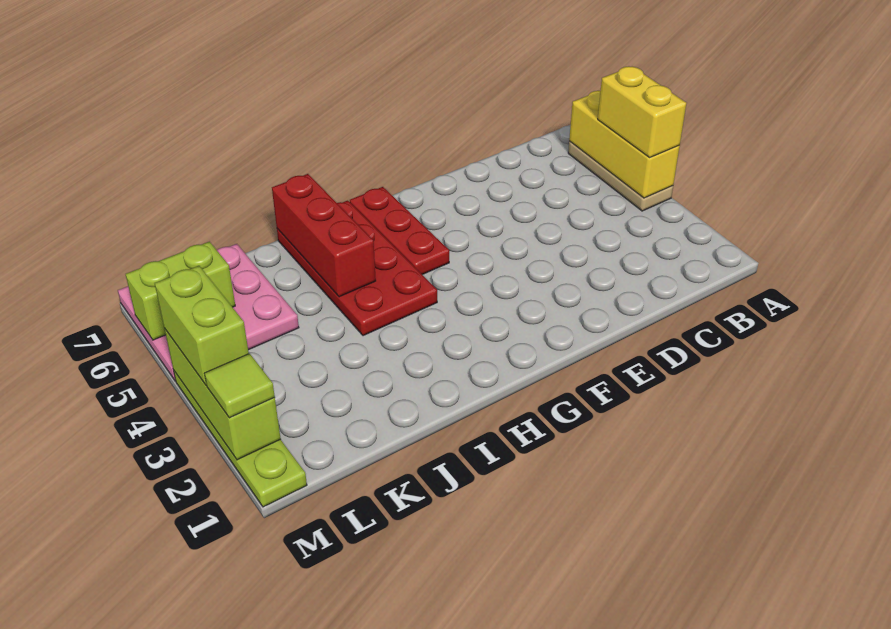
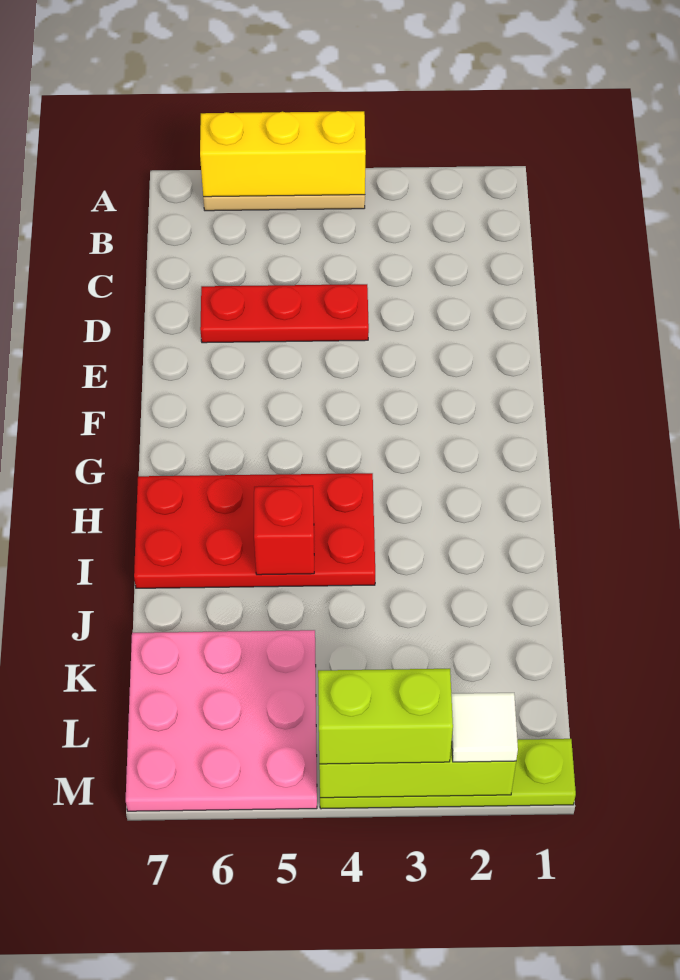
yellow brick A4:A5 level 3 -> none
red plate G5:G7 level 1 -> red plate D4:D6 level 1
red brick I5:I7 level 2 -> red brick I5 level 2
lime brick L6:M6 level 2 -> none
lime tile M2 level 3 -> white tile M2 level 3

